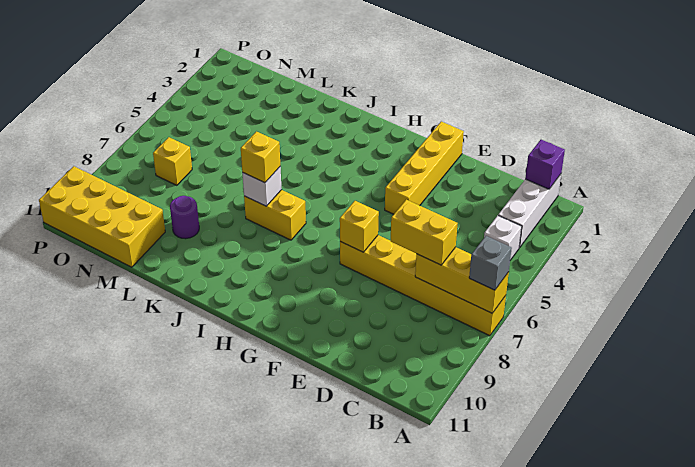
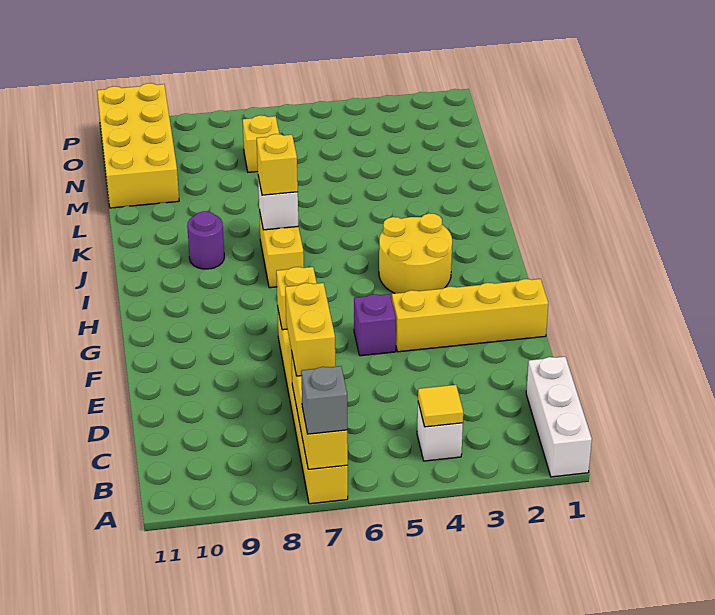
white brick B1:B3 level 1 -> white brick A1:C1 level 1
purple brick B1 level 2 -> purple brick F5 level 1
none -> yellow tile B4 level 2
none -> yellow round brick H3:I4 level 1
purple round brick L9 level 1 -> purple round brick J9 level 1

